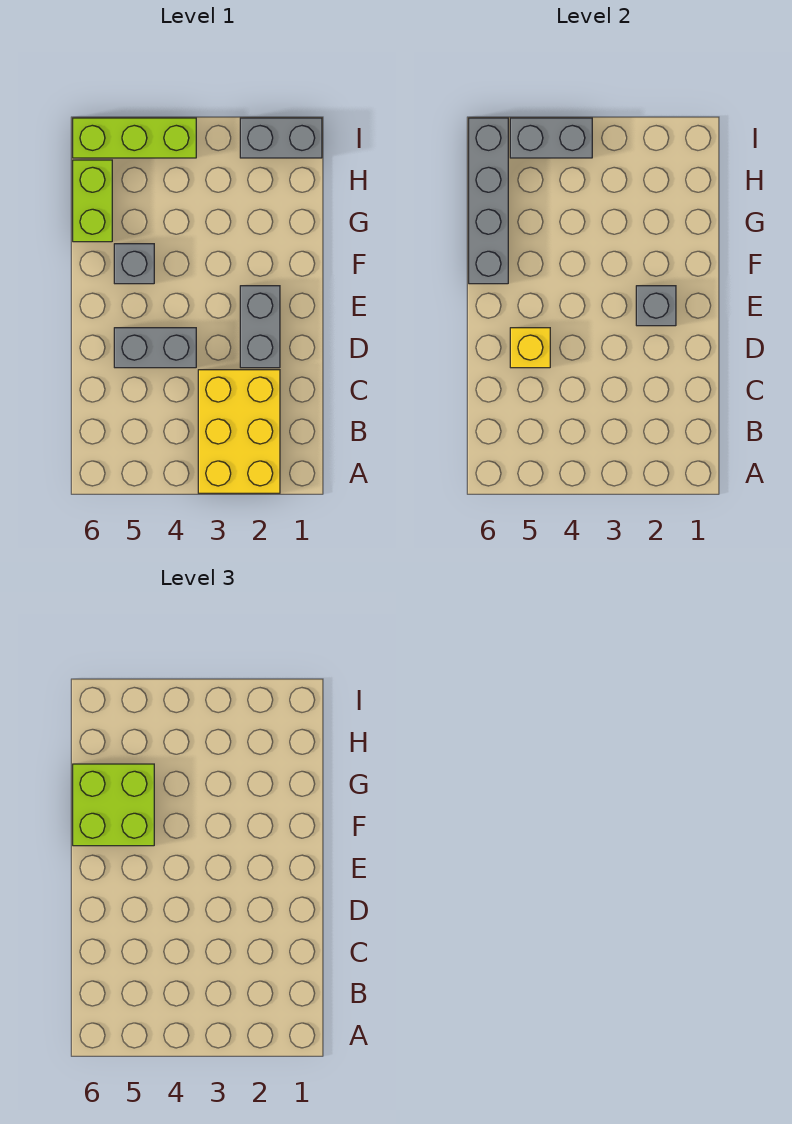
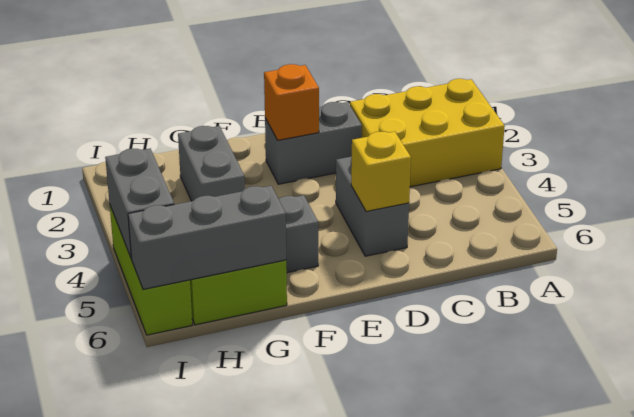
grey brick E2 level 2 -> orange brick E2 level 2
lime brick F5:G6 level 3 -> none
grey brick F6:I6 level 2 -> grey brick G6:I6 level 2
grey brick I1:I2 level 1 -> grey brick G2:G3 level 1

